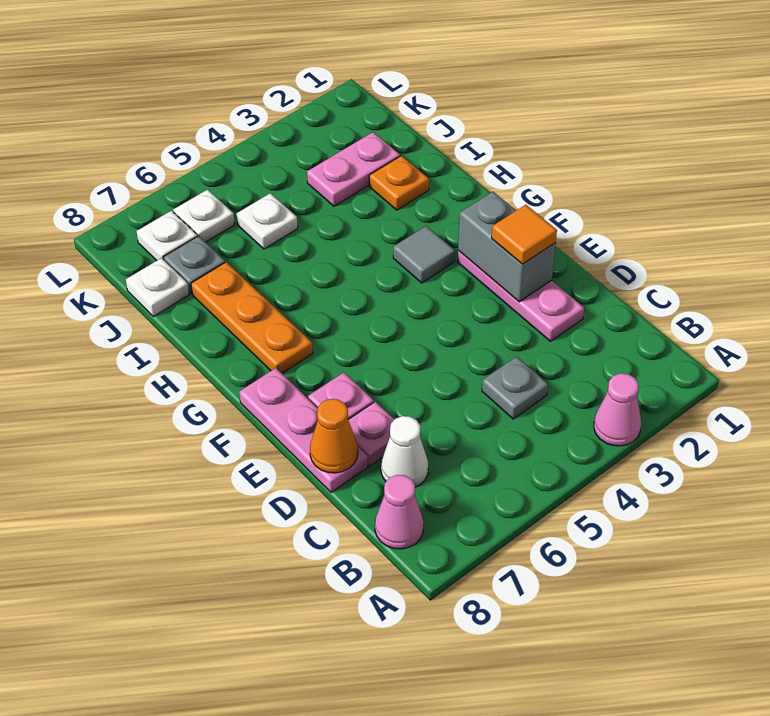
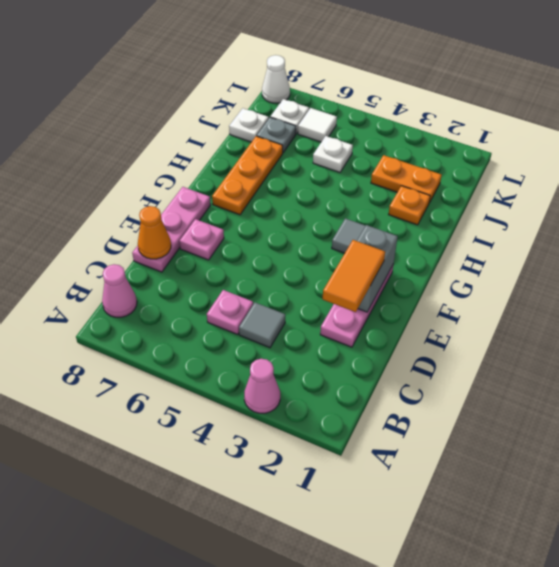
grey plate C4 level 1 -> grey tile C4 level 1
white cone C7 level 1 -> white cone L8 level 1
pink plate D7 level 1 -> pink plate C5 level 1
orange tile E2 level 3 -> orange tile D2:E2 level 3
pink plate J2:J3 level 1 -> orange plate J2:J3 level 1
white plate K6 level 1 -> white tile K6 level 1

